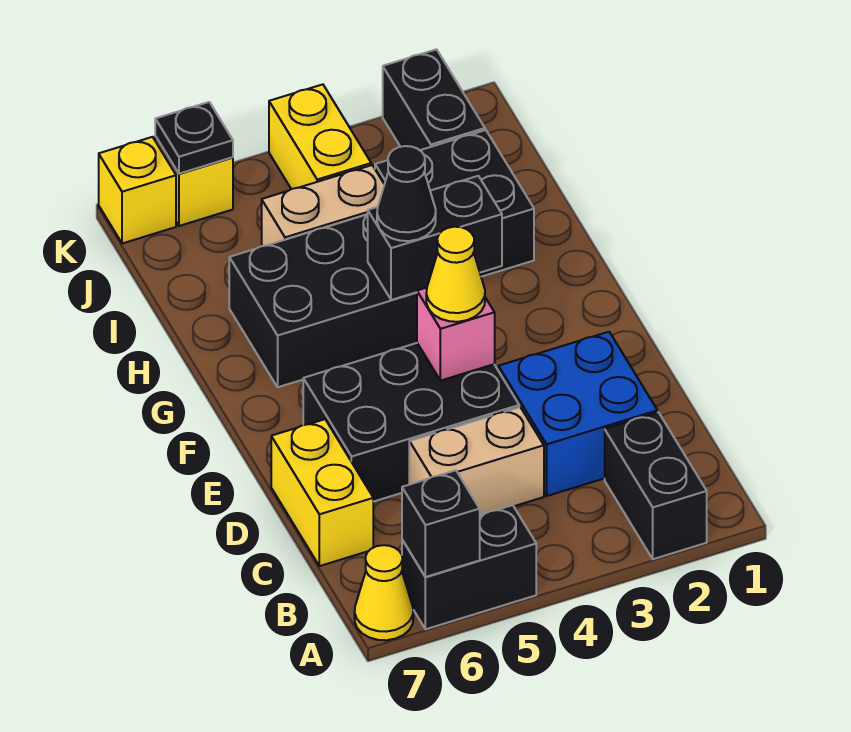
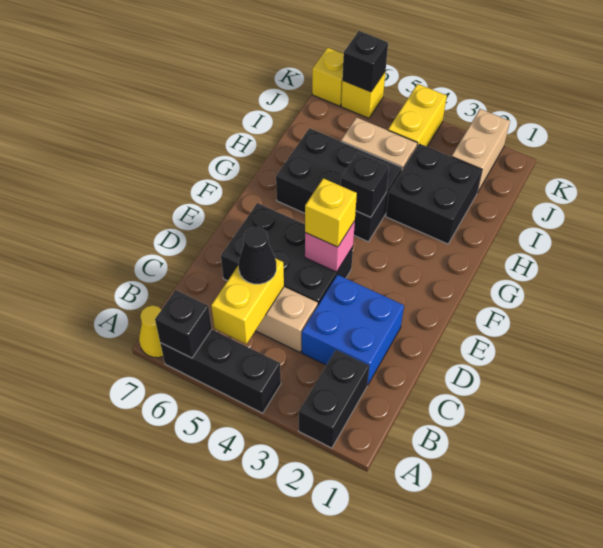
black brick A5:A6 level 1 -> black brick A4:A6 level 1
yellow brick C7:D7 level 1 -> yellow brick B5:C5 level 2
yellow cone E4 level 3 -> yellow brick E4 level 3
black brick G3:G4 level 2 -> black brick G4 level 2
black cone G4 level 3 -> black cone C5 level 3
black brick J2:K2 level 1 -> tan brick J2:K2 level 1
black plate K6 level 2 -> black brick K6 level 2

